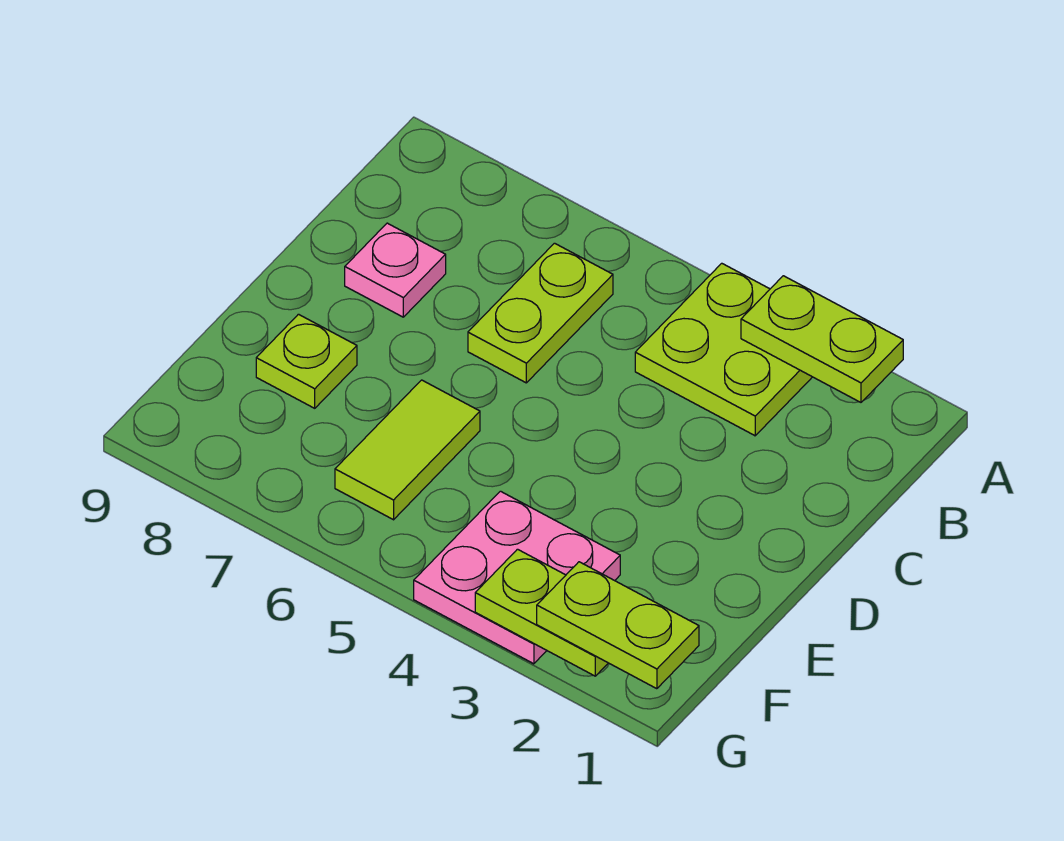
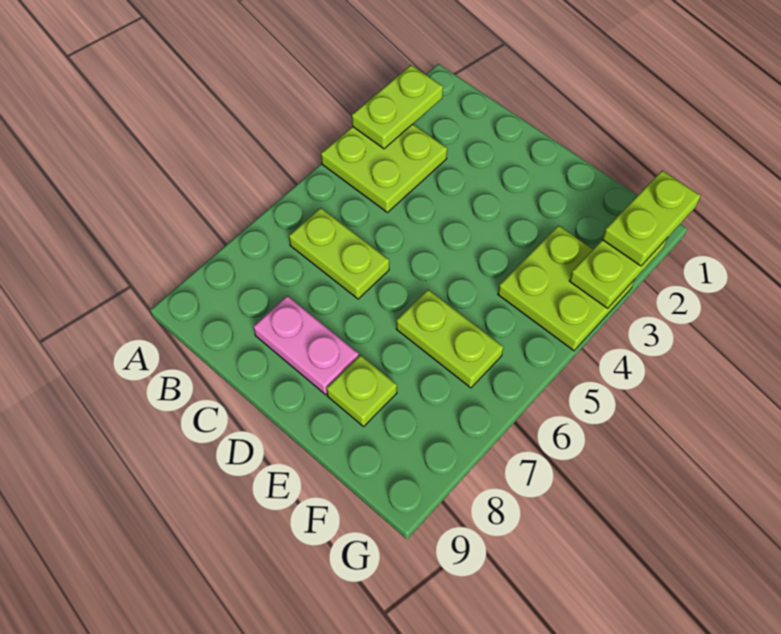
pink plate C8 level 1 -> pink plate C8:D8 level 1
lime tile E6:F6 level 1 -> lime plate E6:F6 level 1
pink plate F3:G4 level 1 -> lime plate F3:G4 level 1

